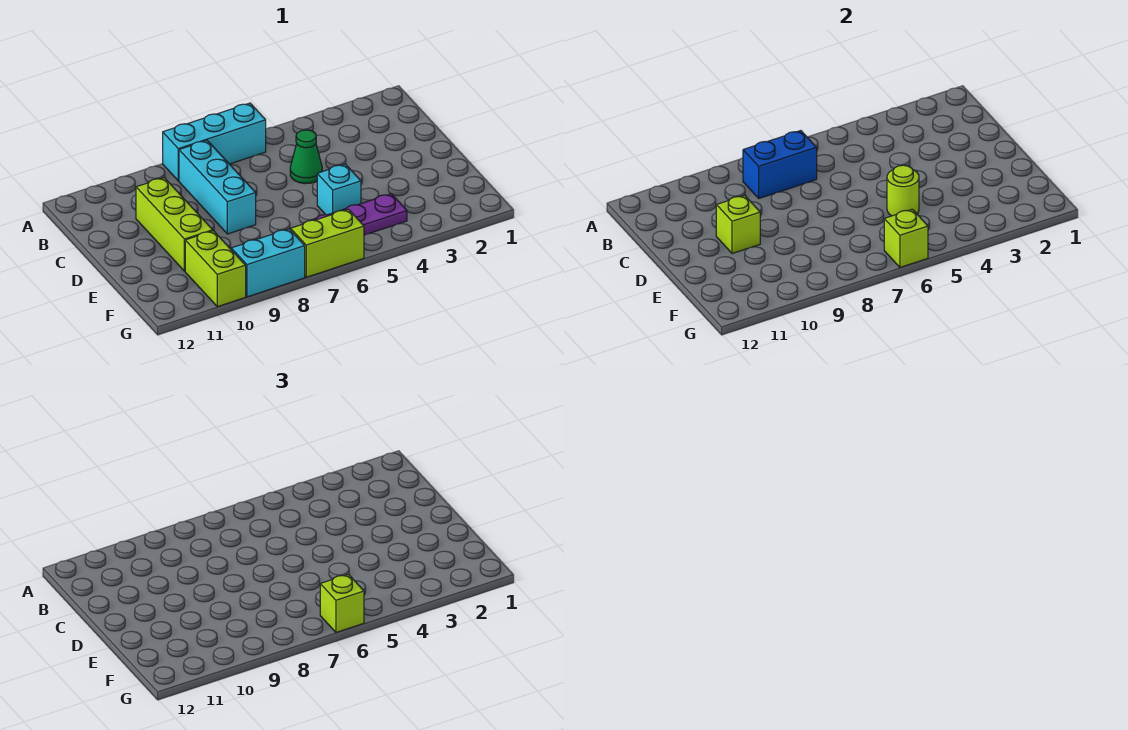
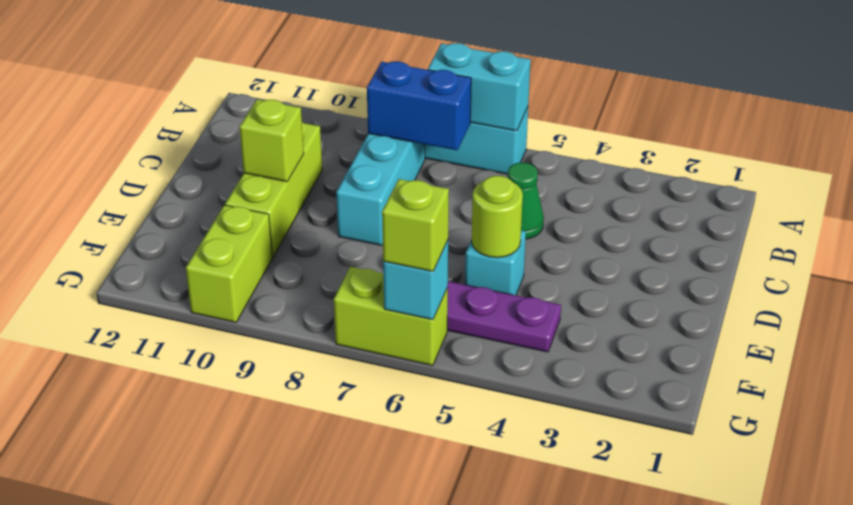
lime brick G6 level 2 -> cyan brick G6 level 2
cyan brick G8:G9 level 1 -> cyan brick A6:A7 level 2

